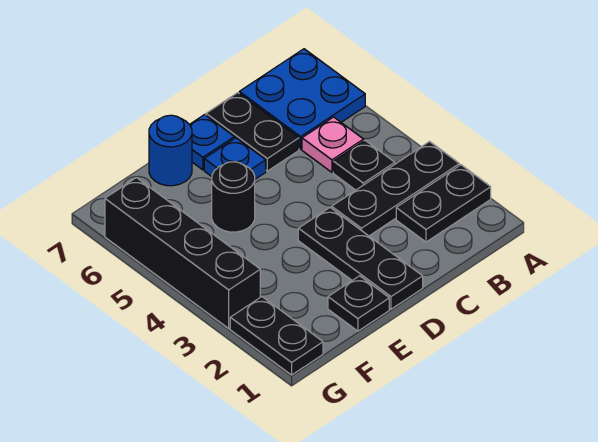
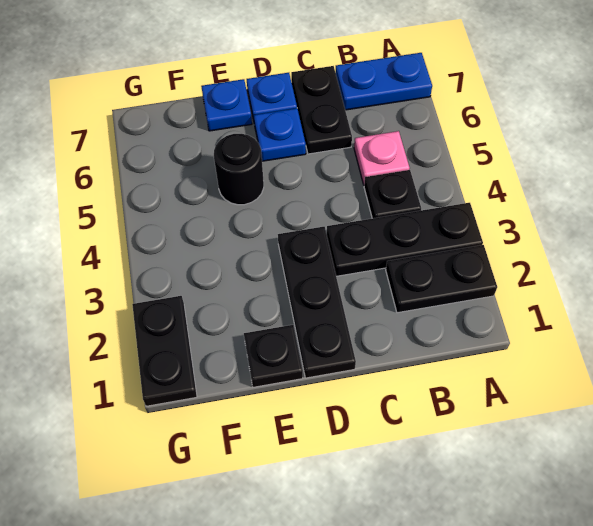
blue plate A6:B7 level 1 -> blue plate A7:B7 level 1
blue round brick E7 level 1 -> blue plate E7 level 1
black brick G3:G6 level 1 -> none

